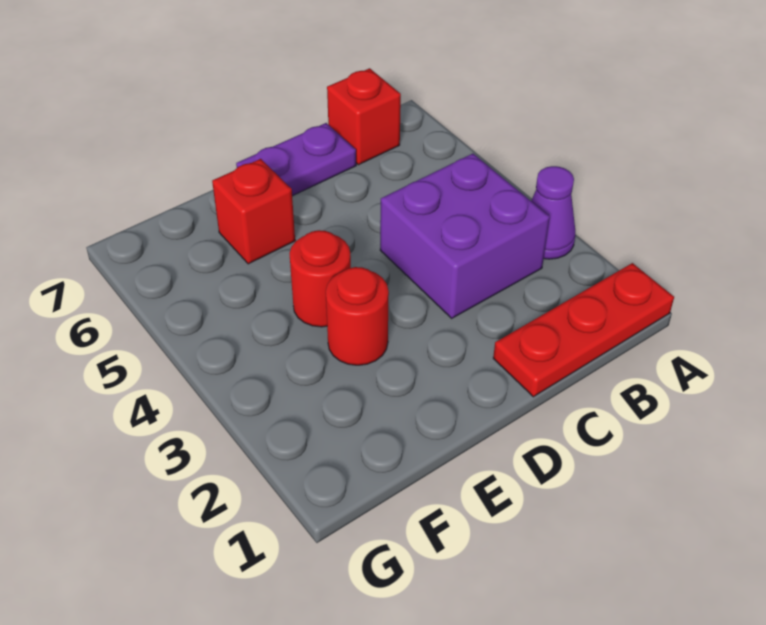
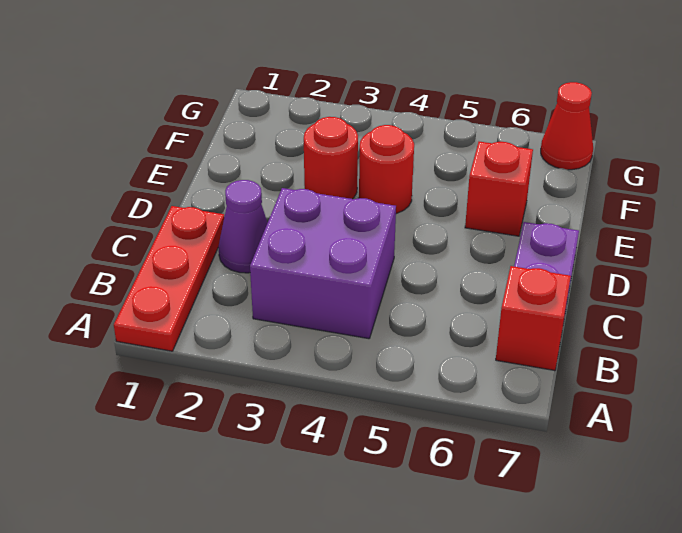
purple cone A3 level 1 -> purple cone C2 level 1
none -> red cone G7 level 1

